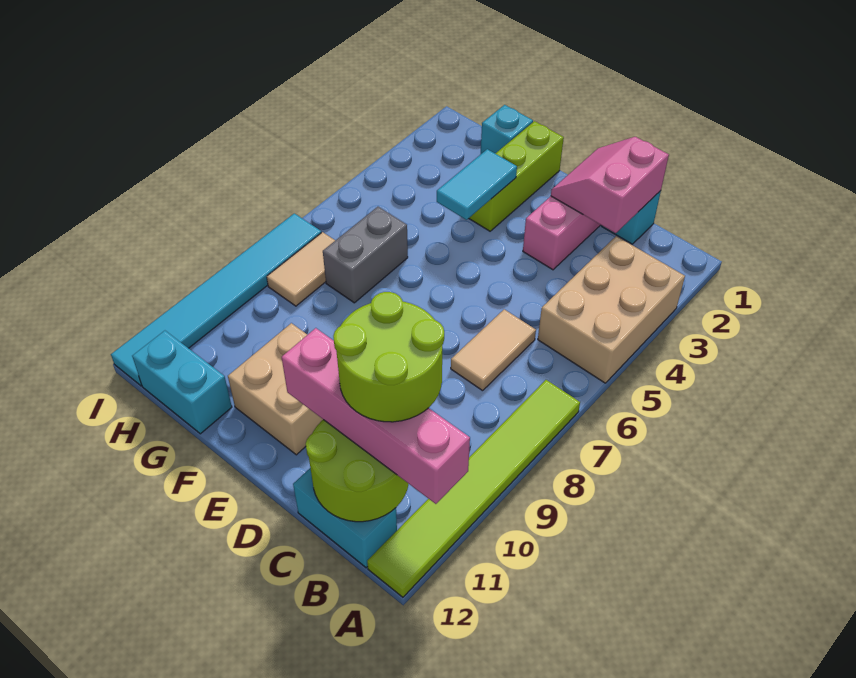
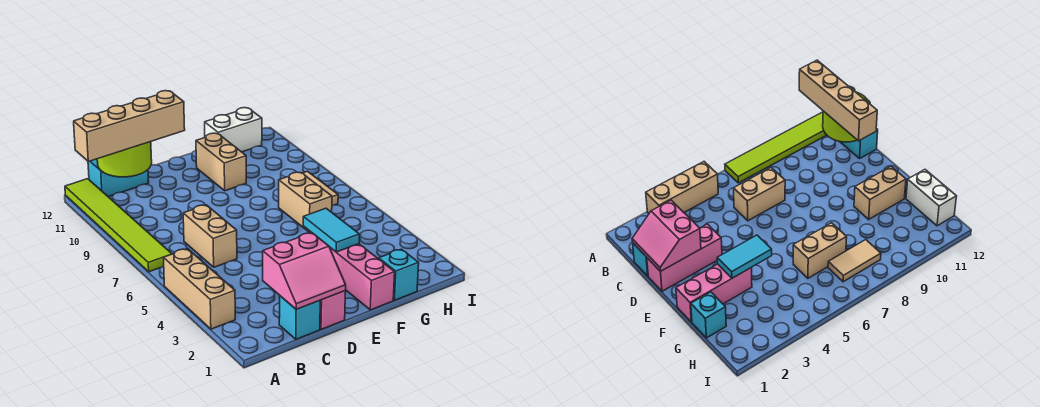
tan brick A3:B5 level 1 -> tan brick A3:A5 level 1
pink brick A11:D11 level 3 -> tan brick A11:D11 level 3
lime round brick B10:C11 level 4 -> none
pink slope C1:D2 level 2 top C -> pink slope C1:D2 level 2 top 2
tan tile C6:C7 level 1 -> tan brick C6:C7 level 1
tan brick E10:F11 level 1 -> tan brick F10:F11 level 1
lime brick F1:F3 level 1 -> pink brick F1:F3 level 1
grey brick G6:G7 level 1 -> tan brick G6:G7 level 1
cyan brick G12:H12 level 1 -> white brick G12:H12 level 1
cyan tile I7:I12 level 1 -> none

